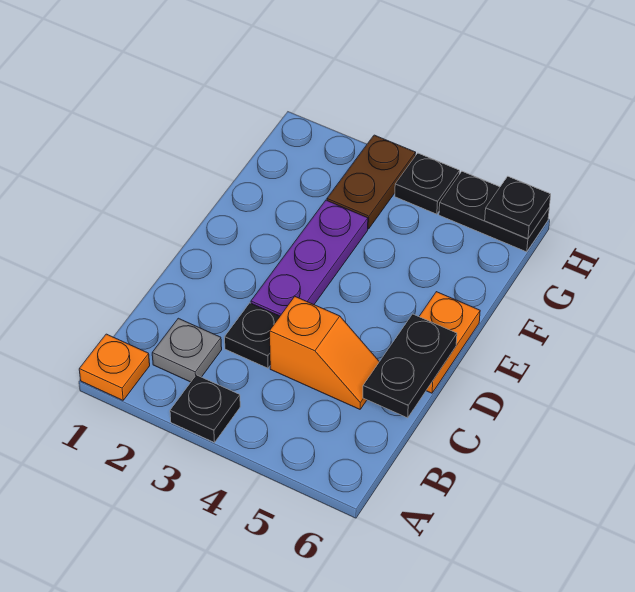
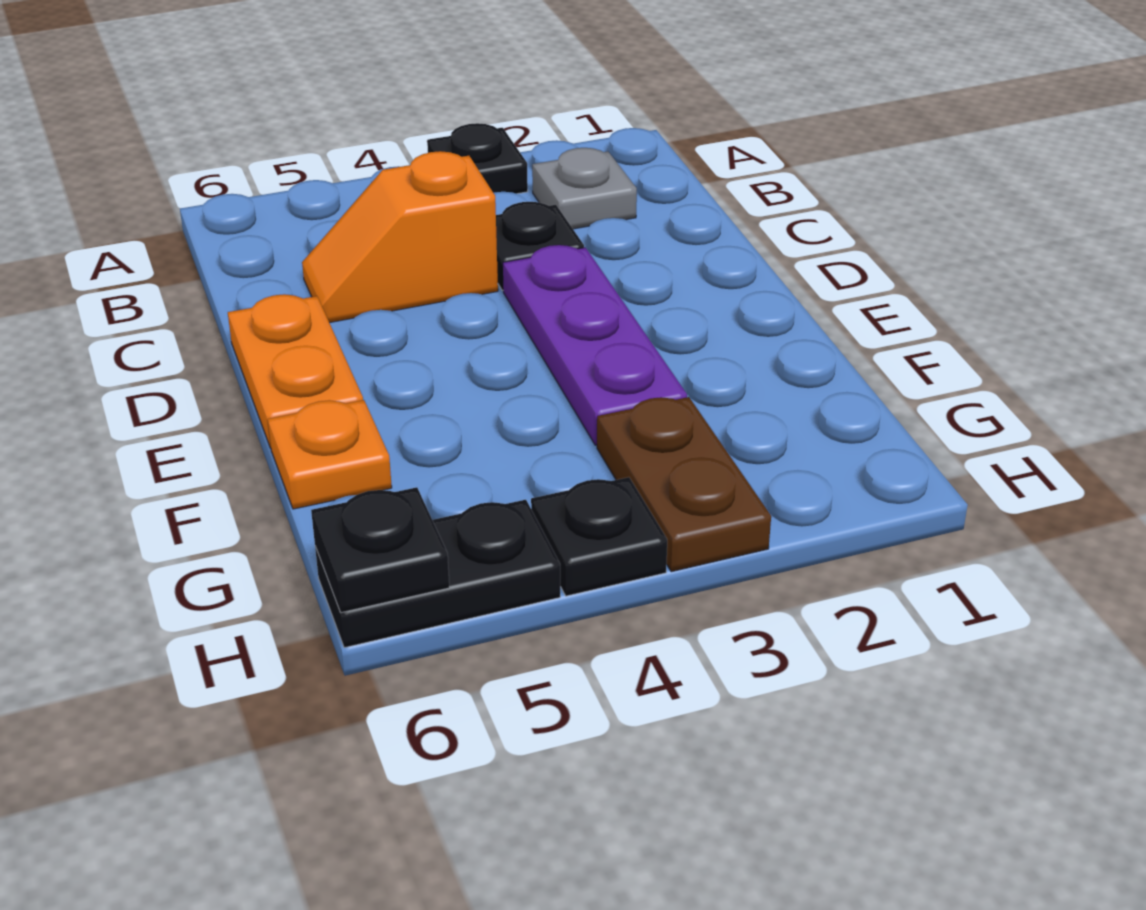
orange plate A1 level 1 -> orange plate F6 level 1
black plate C6:D6 level 2 -> none

